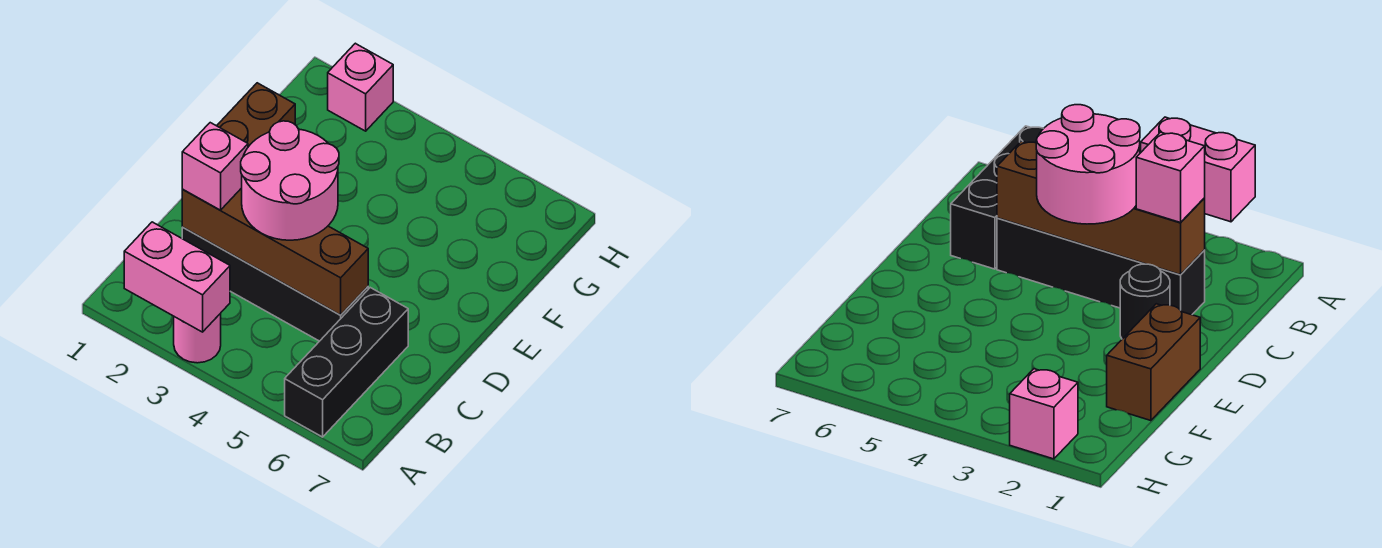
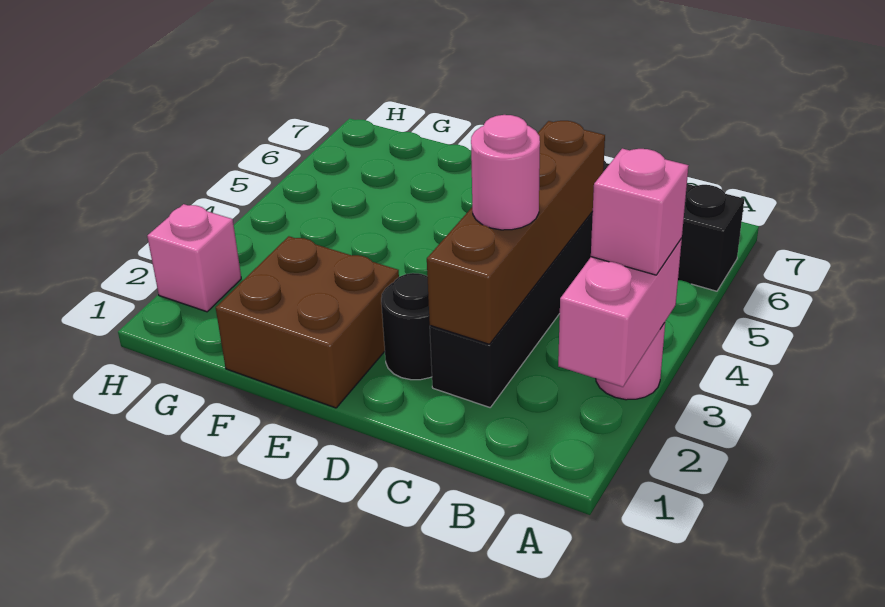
pink brick C2 level 3 -> pink brick A3 level 3
pink round brick C3:D4 level 3 -> pink round brick C3 level 3
brown brick E1:F1 level 1 -> brown brick E1:F2 level 1

